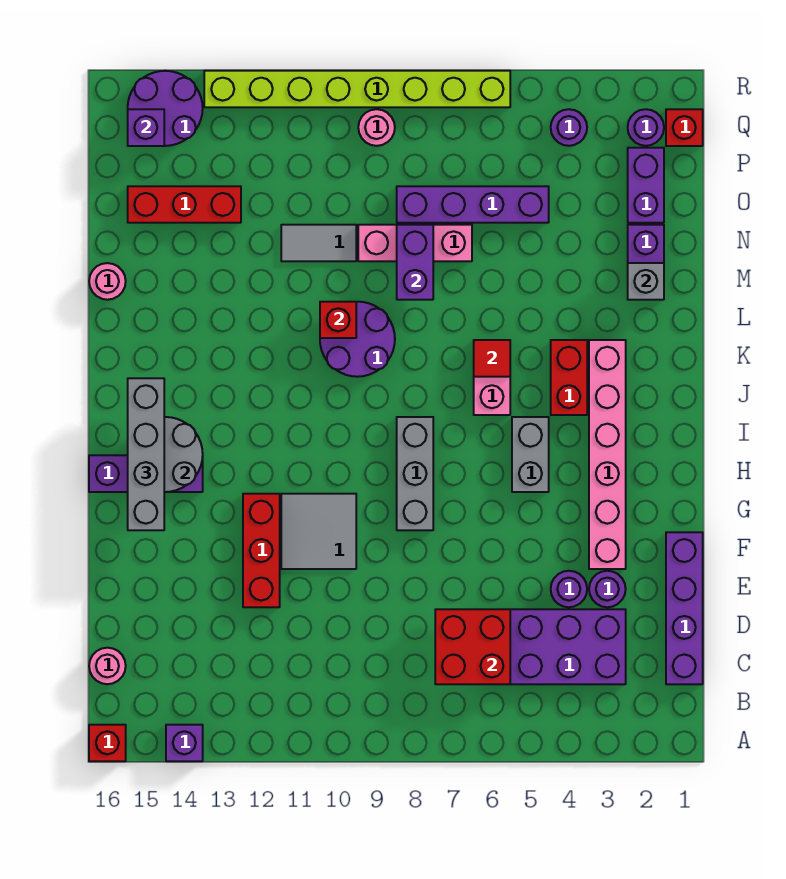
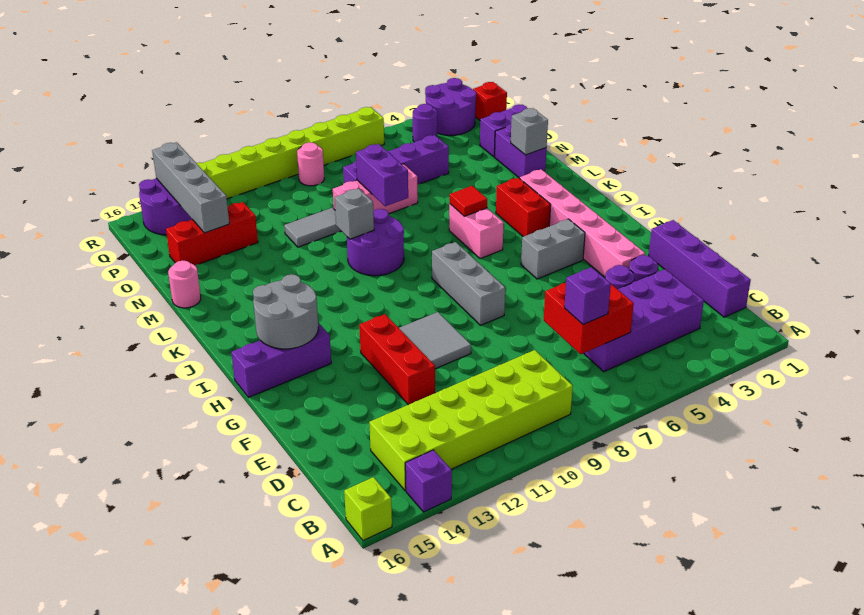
red brick A16 level 1 -> lime brick A16 level 1
none -> lime brick B9:C14 level 1
pink round brick C16 level 1 -> none
grey brick G15:J15 level 3 -> grey brick O14:R14 level 2
grey brick H5:I5 level 1 -> grey brick H4:H5 level 1
red brick L10 level 2 -> grey brick L10 level 2
purple brick O2:P2 level 1 -> purple brick O1:O2 level 1
purple round brick Q2 level 1 -> purple round brick Q2:R3 level 1
purple brick Q15 level 2 -> purple brick C7 level 3

